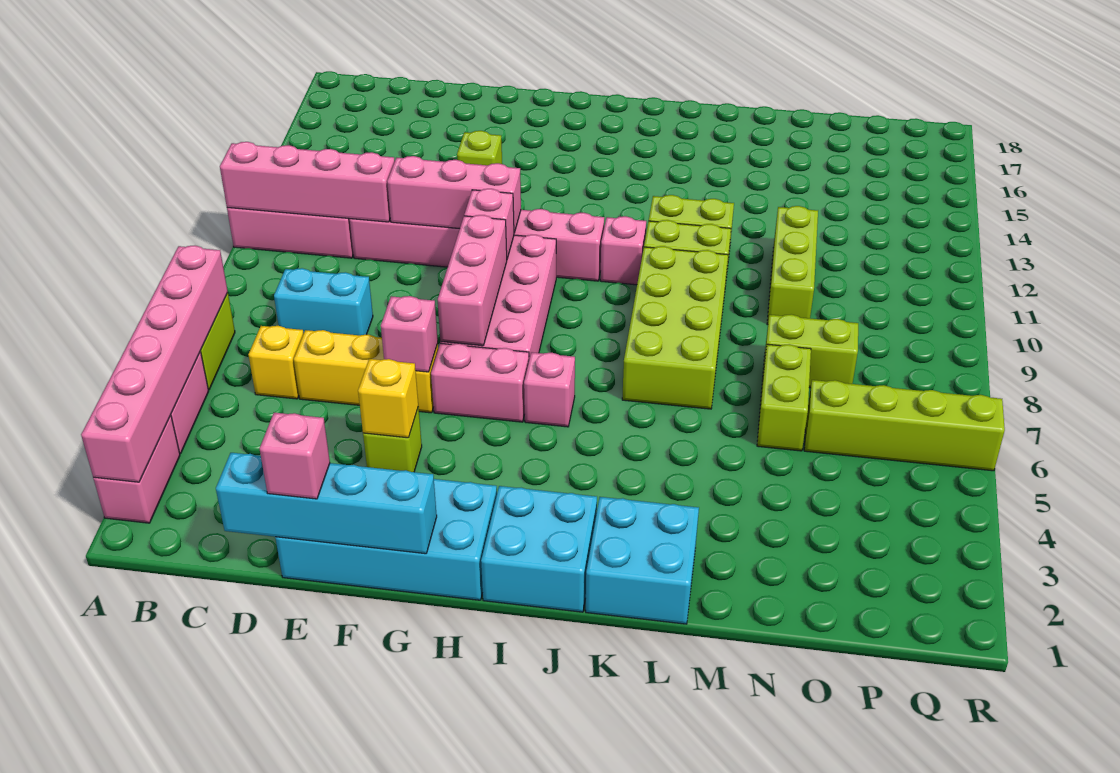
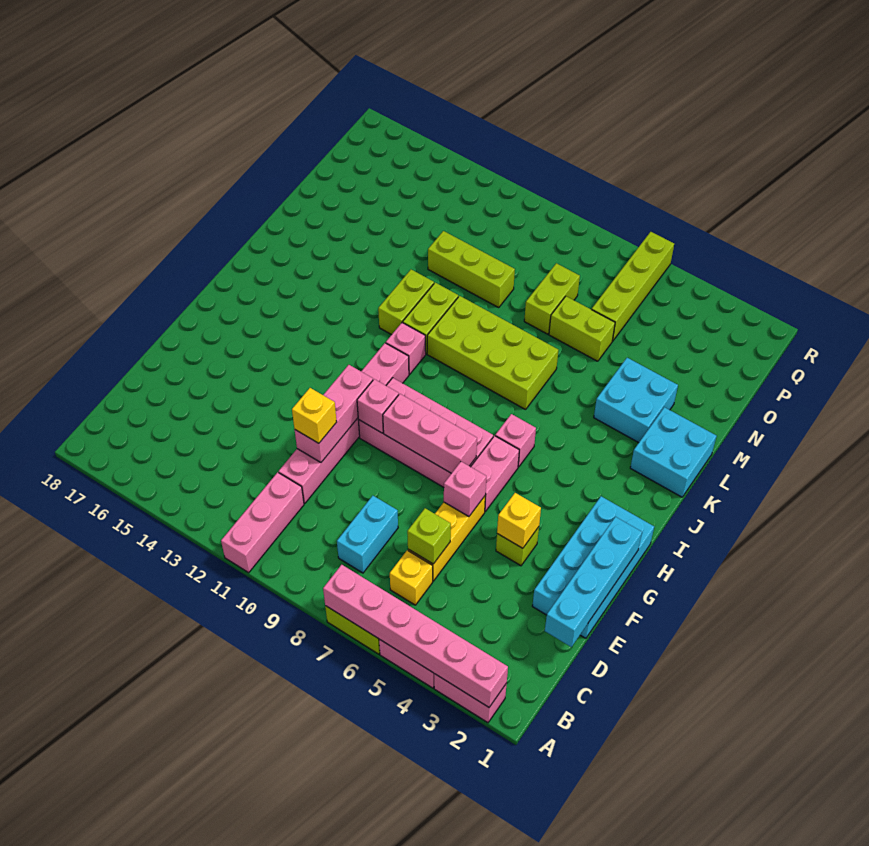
pink brick A11:D11 level 2 -> none
pink brick E1 level 3 -> none
none -> yellow brick E11 level 3
lime brick F14 level 1 -> lime brick D6 level 2
cyan brick I1:J2 level 1 -> cyan brick L3:M4 level 1

